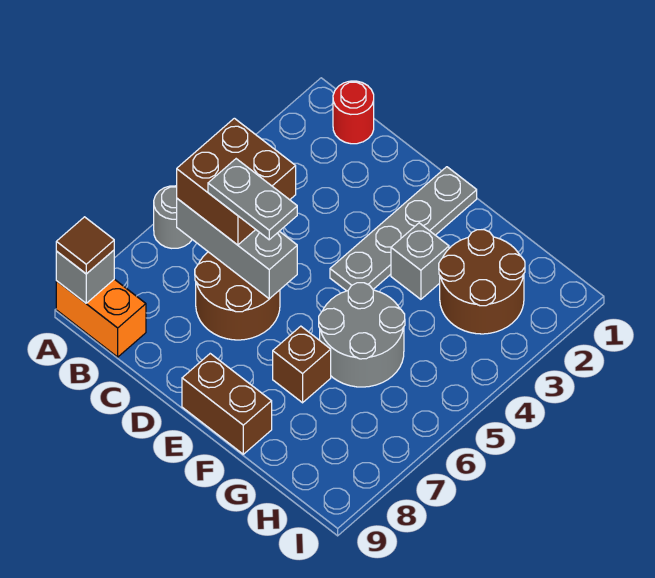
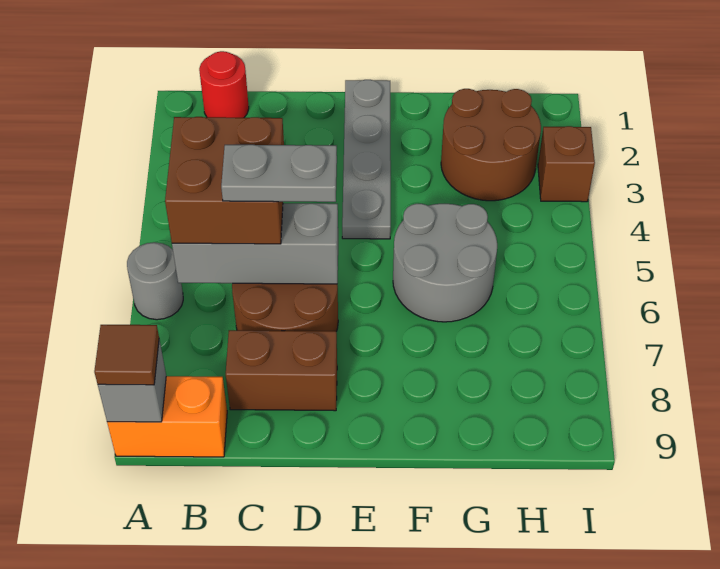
brown brick E9:F9 level 1 -> brown brick C8:D8 level 1
grey brick F3 level 1 -> none
brown brick F7 level 1 -> brown brick I3 level 1

